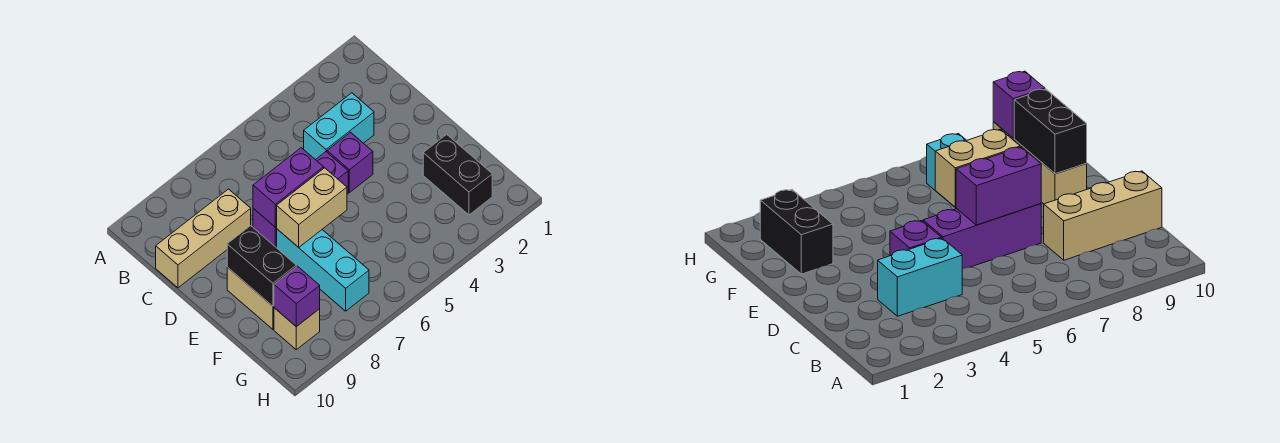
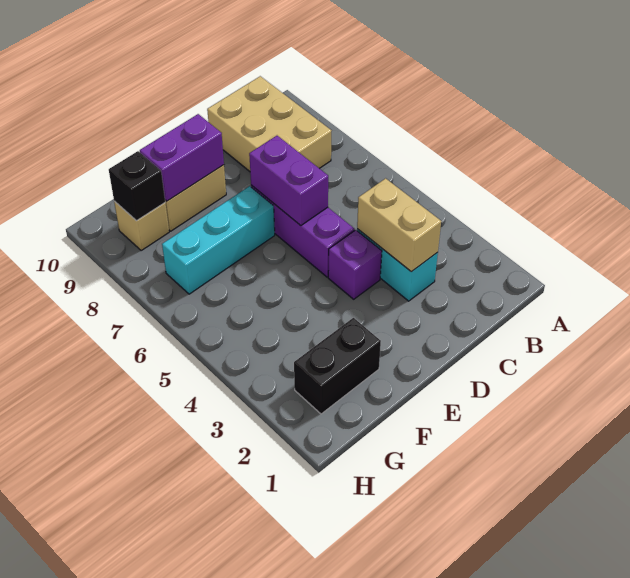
tan brick C8:C10 level 1 -> tan brick B8:C10 level 1
tan brick E6:E7 level 2 -> tan brick C3:C4 level 2
black brick E9:F9 level 2 -> purple brick E9:F9 level 2
purple brick G9 level 2 -> black brick G9 level 2

